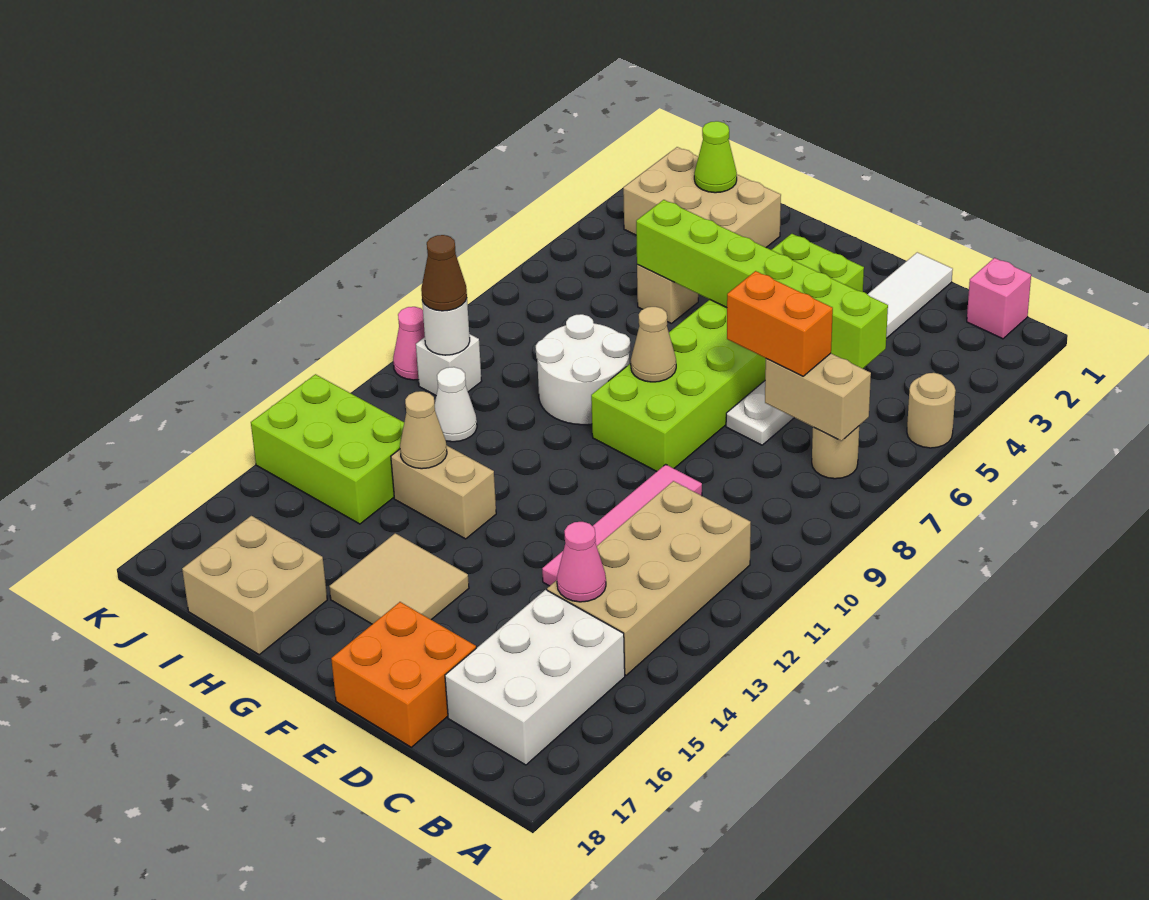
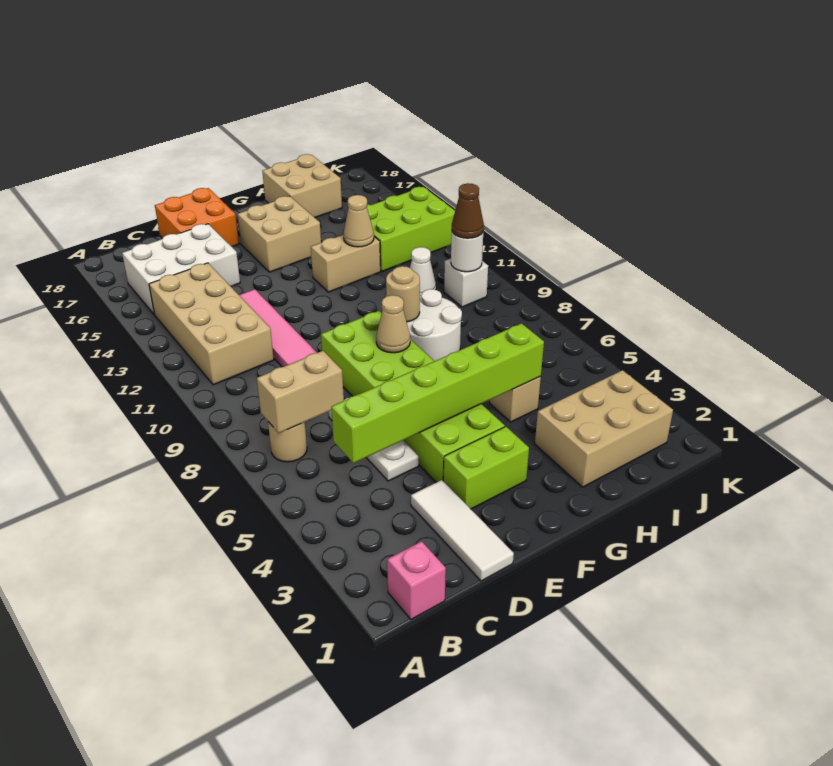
tan round brick A5 level 1 -> tan round brick G9 level 2
white brick B15:C17 level 1 -> white brick B15:D16 level 1
orange brick C7:D7 level 3 -> none
pink cone C14 level 2 -> none
tan tile F15:G16 level 1 -> tan brick F15:G16 level 1
lime cone I2 level 2 -> none
pink cone K10 level 1 -> none

